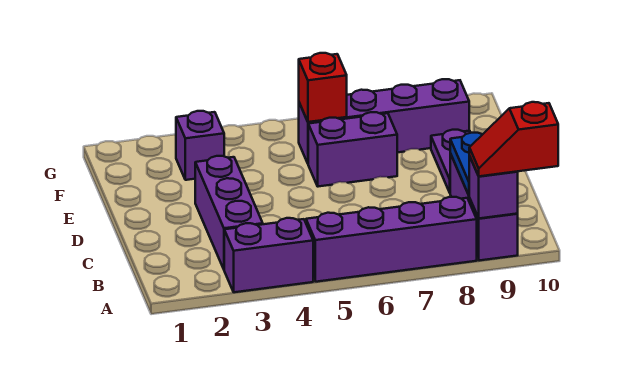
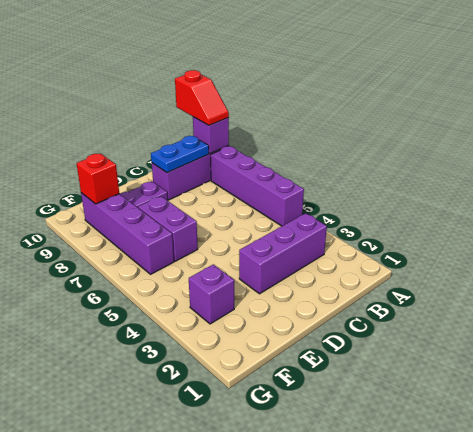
purple brick A3:A4 level 1 -> none
red brick F6 level 2 -> red brick F9 level 2

